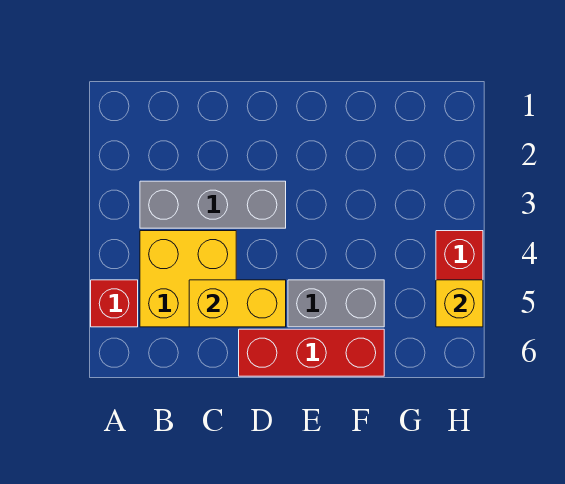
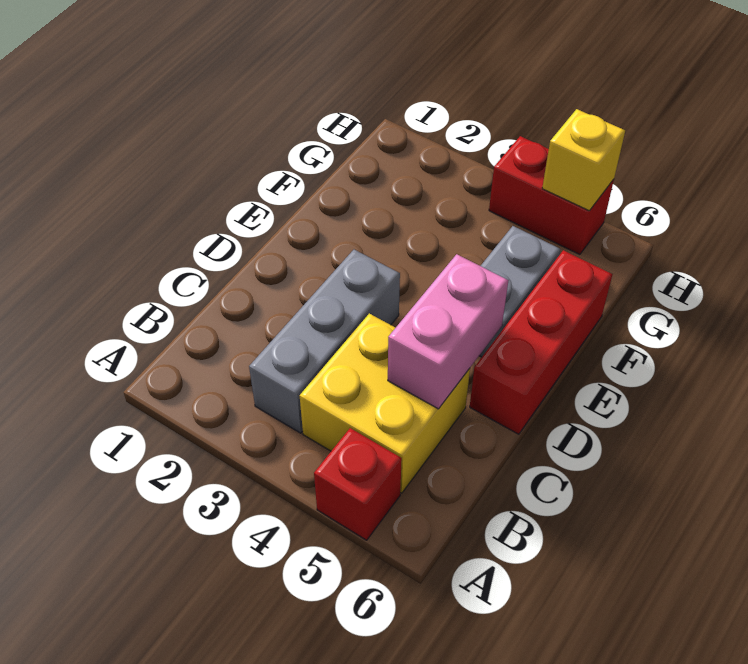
yellow brick C5:D5 level 2 -> pink brick C5:D5 level 2

